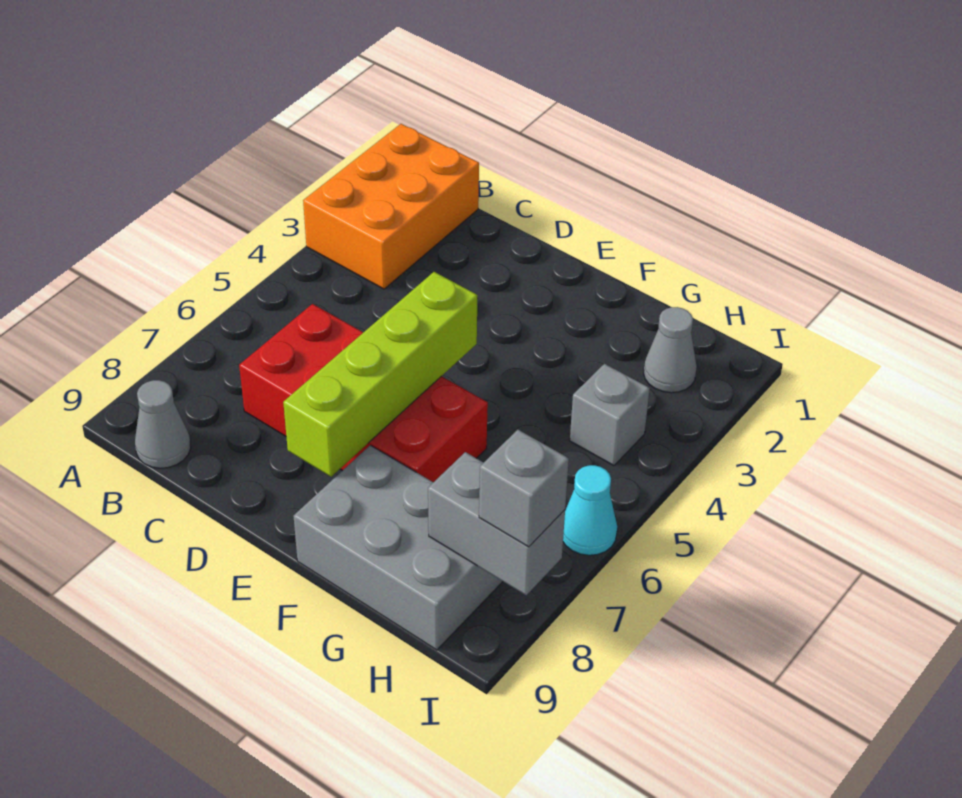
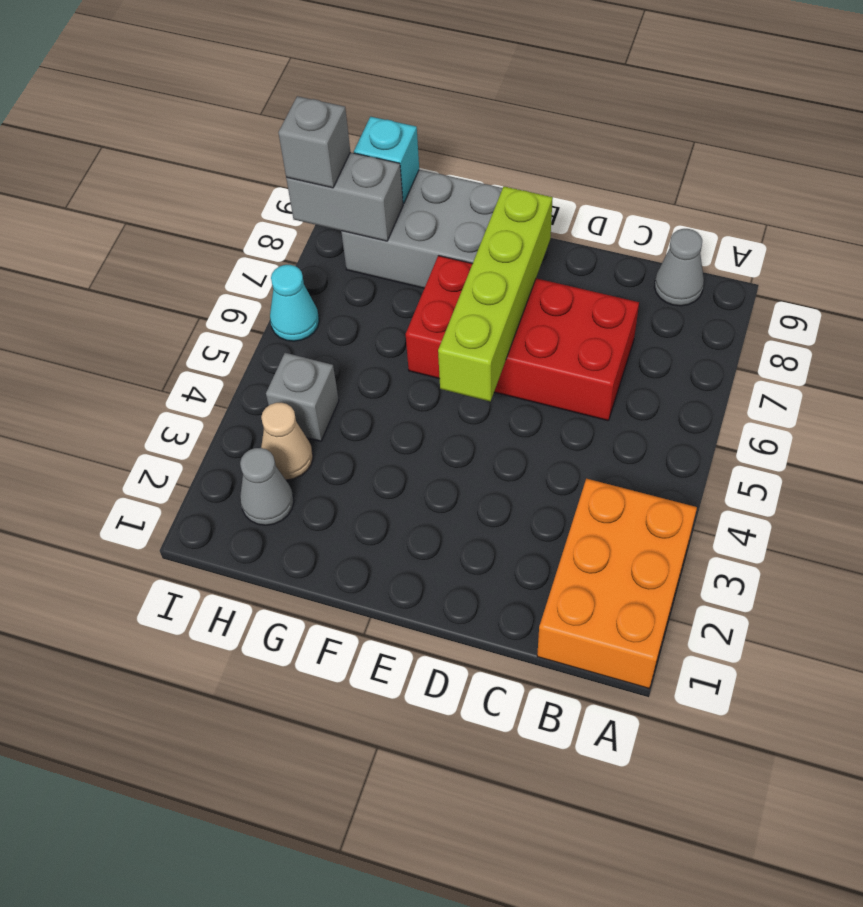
none -> tan cone H3 level 1
none -> cyan brick H9 level 2

